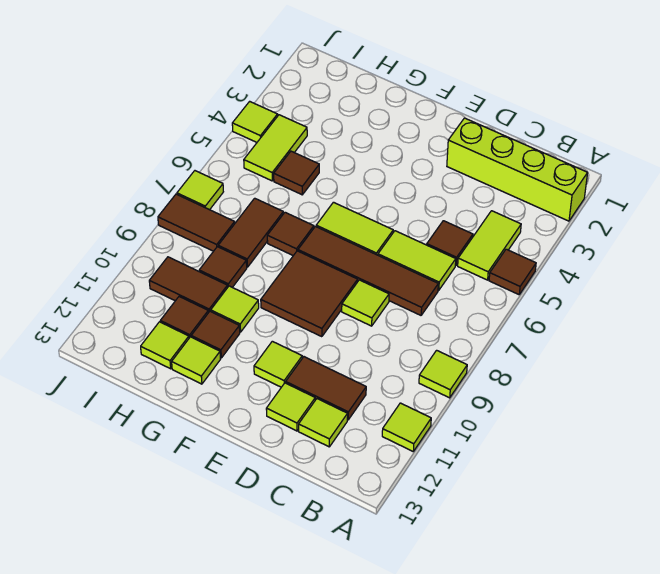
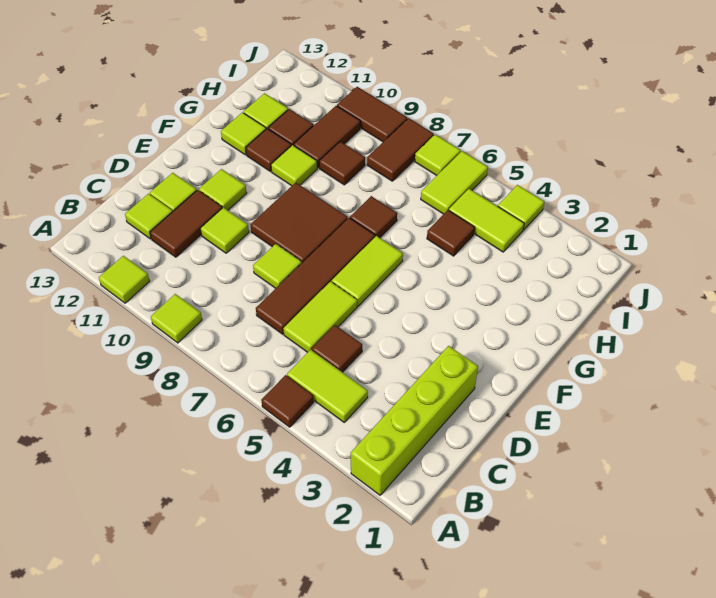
none -> lime tile D10 level 1
brown tile H7:H8 level 1 -> brown tile J9:J10 level 1
none -> lime tile I6:J6 level 1

